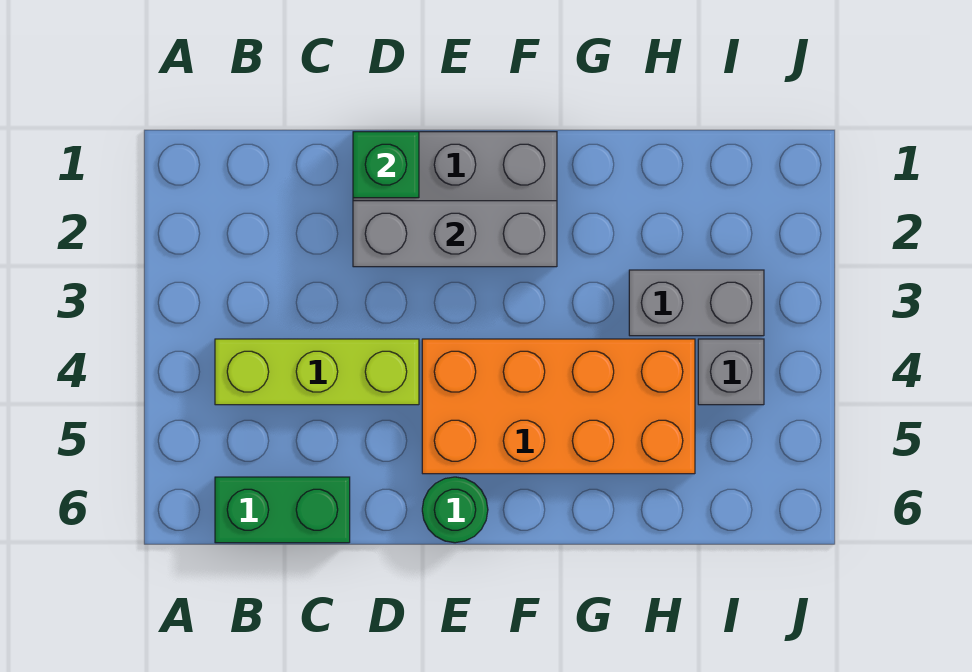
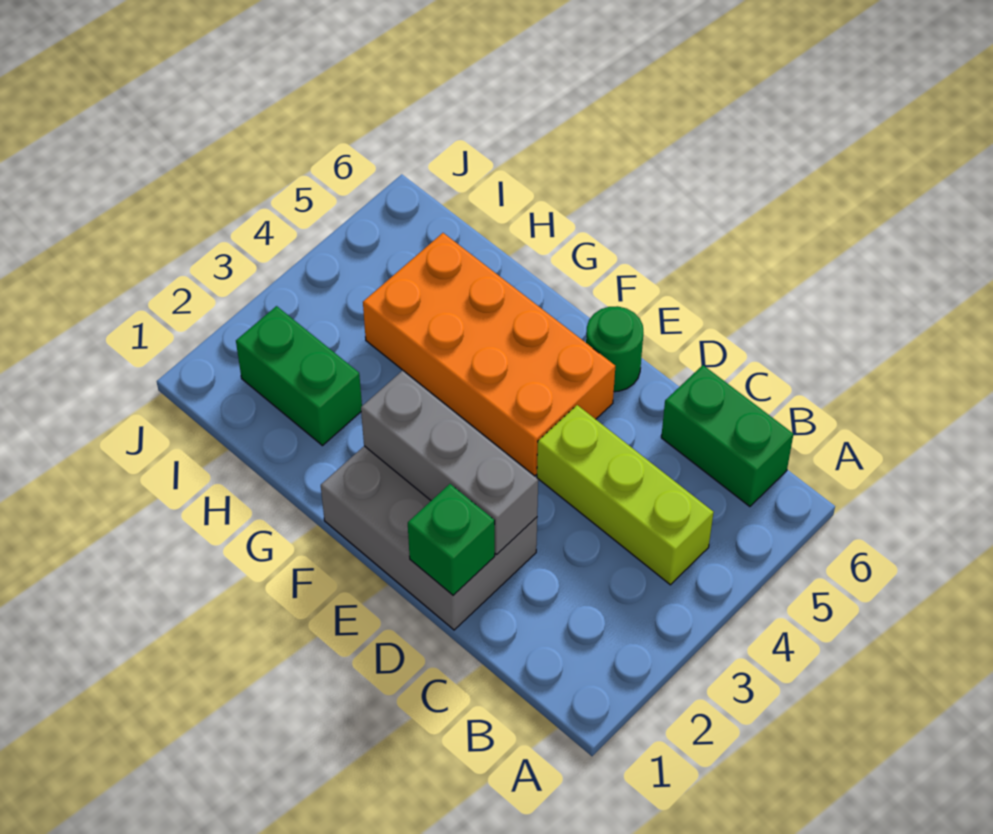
none -> green brick H2:I2 level 1
grey brick H3:I3 level 1 -> none
grey brick I4 level 1 -> none

